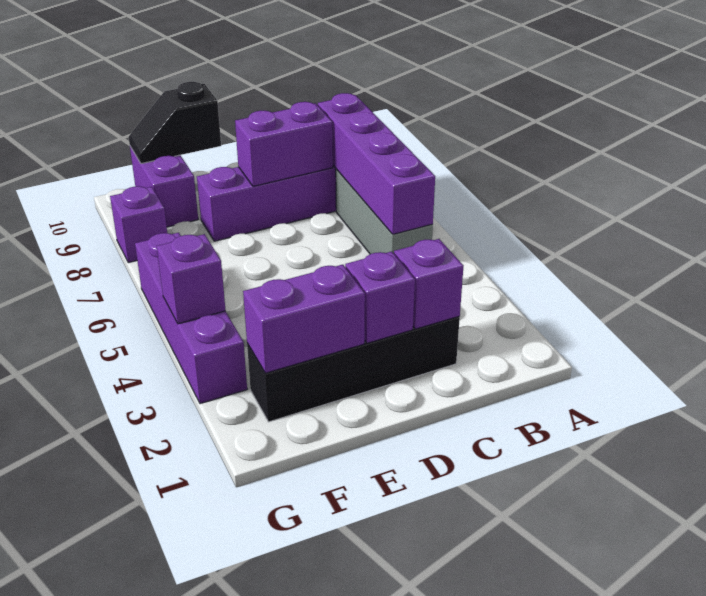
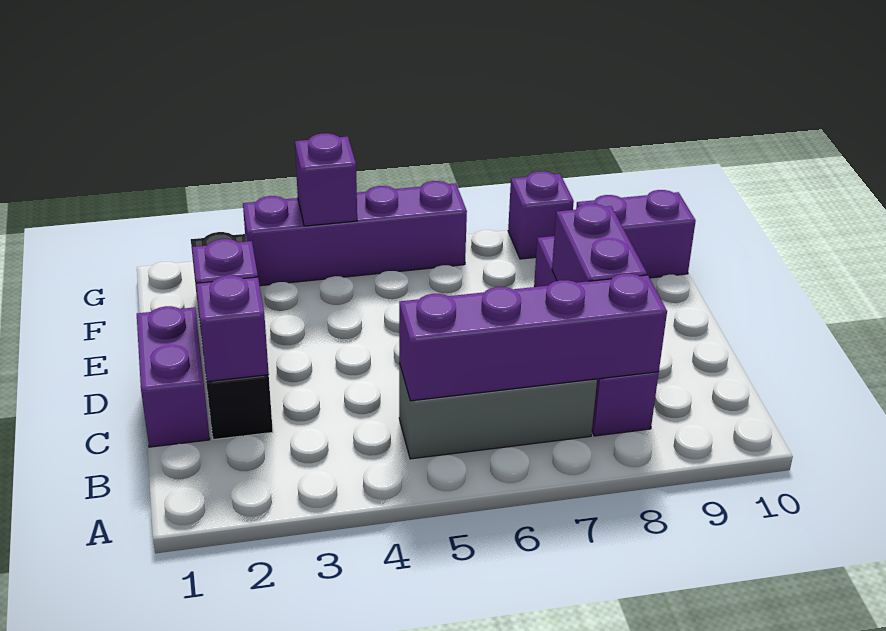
purple brick E2:F2 level 2 -> purple brick C1:D1 level 1
black slope E10:F10 level 2 top E -> none

